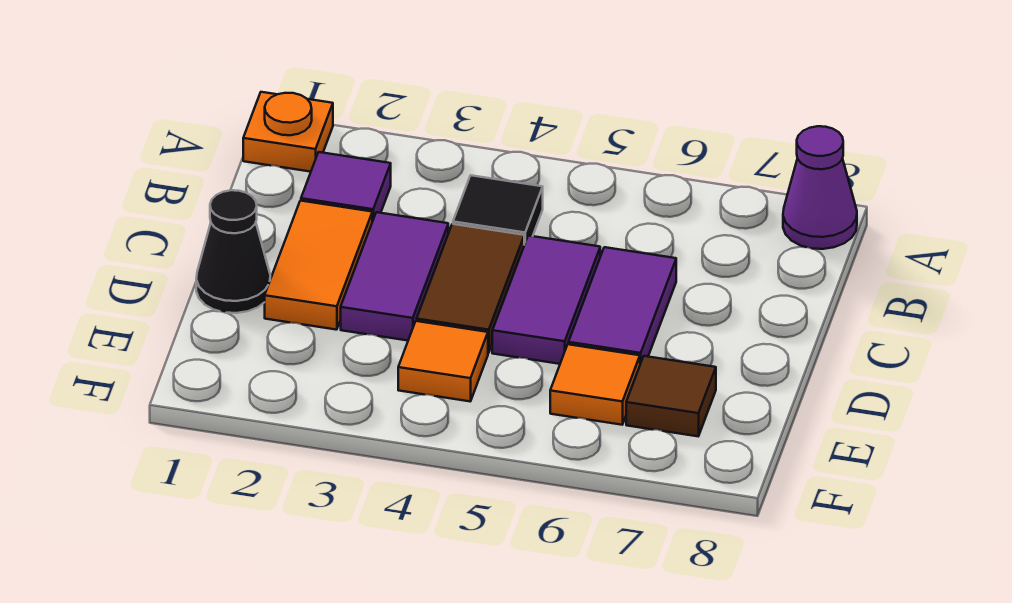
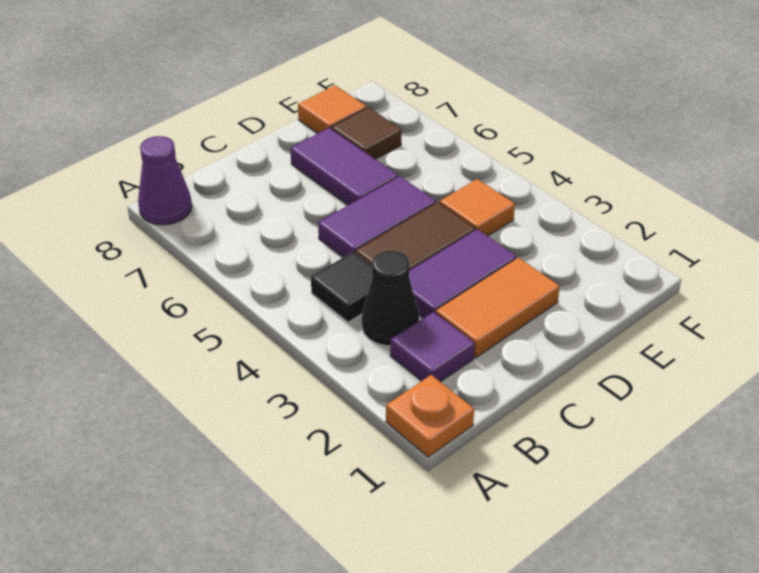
purple tile C6:D6 level 1 -> purple tile D6:D7 level 1
black cone D1 level 1 -> black cone B3 level 1
orange tile E6 level 1 -> orange tile E8 level 1

